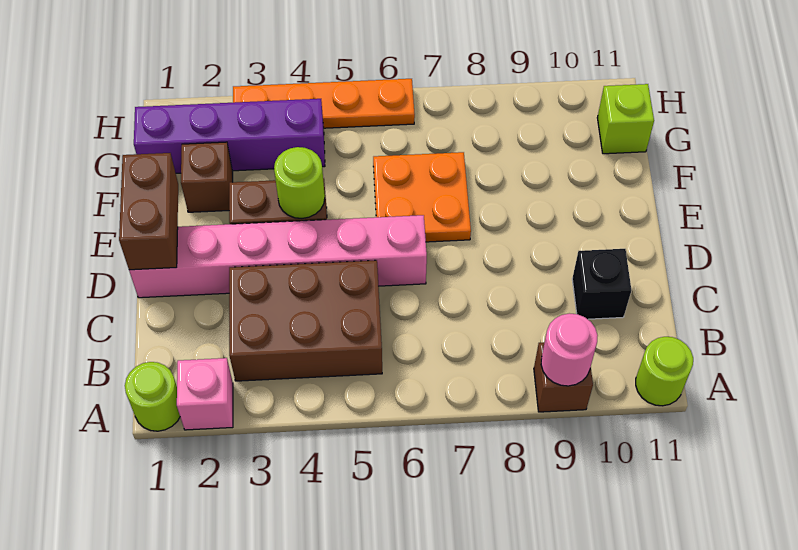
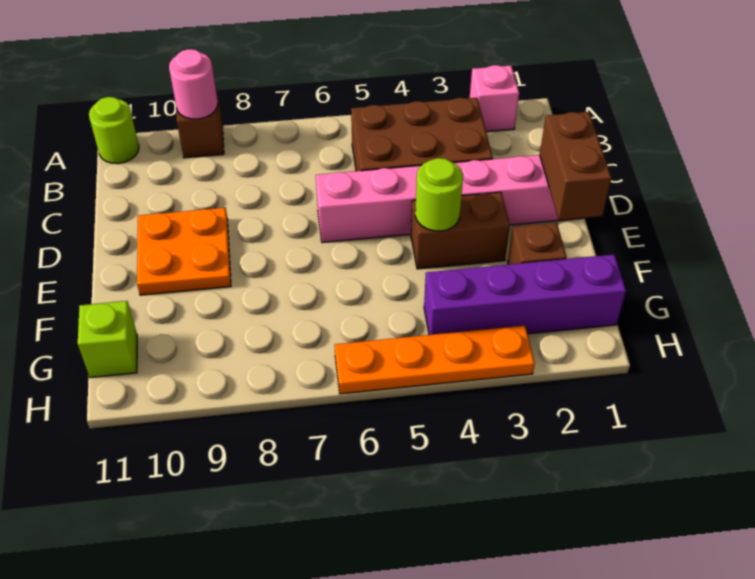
lime round brick A1 level 1 -> none
black brick C10 level 1 -> none
orange plate E6:F7 level 1 -> orange plate D9:E10 level 1

